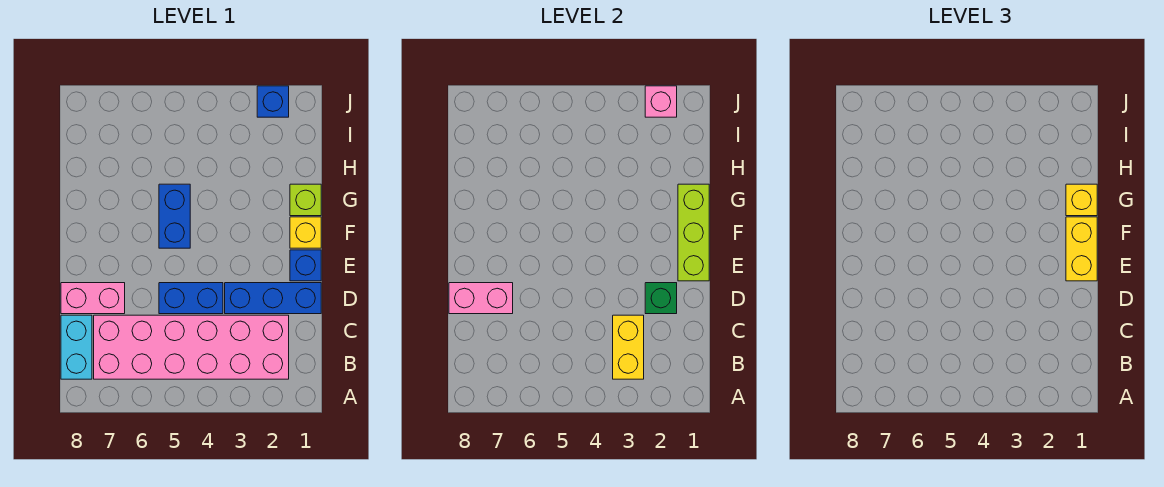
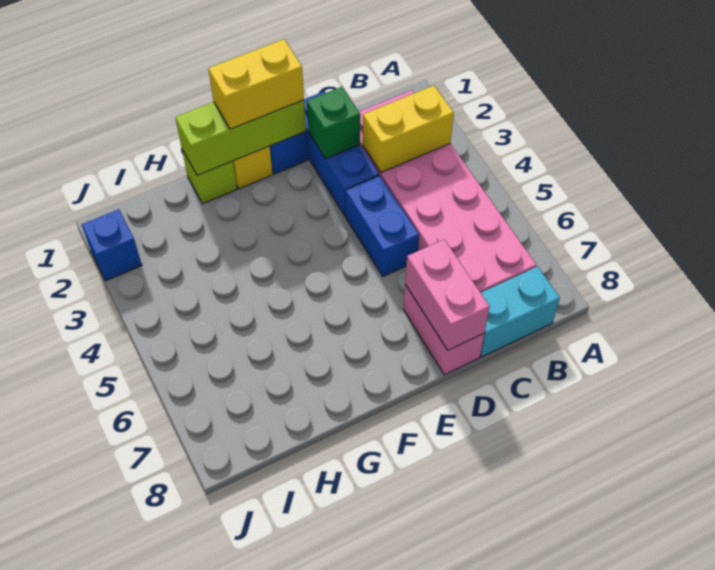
blue brick F5:G5 level 1 -> none
yellow brick G1 level 3 -> none
pink brick J2 level 2 -> none

